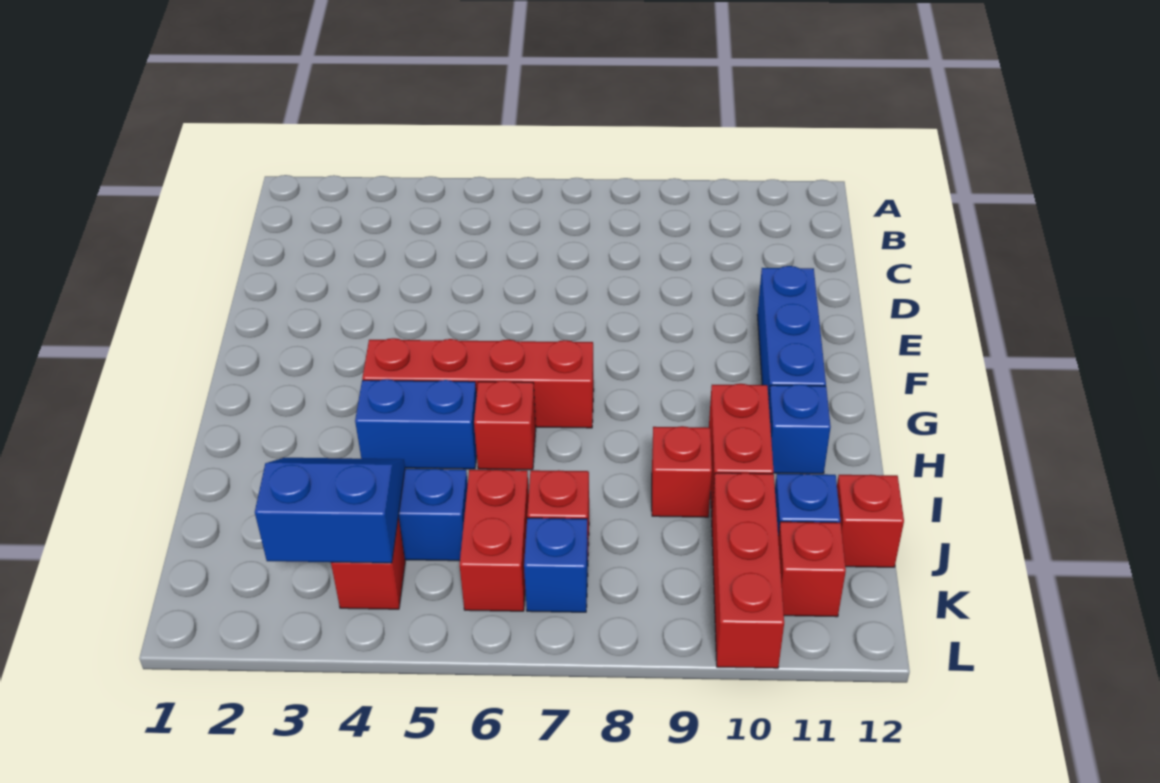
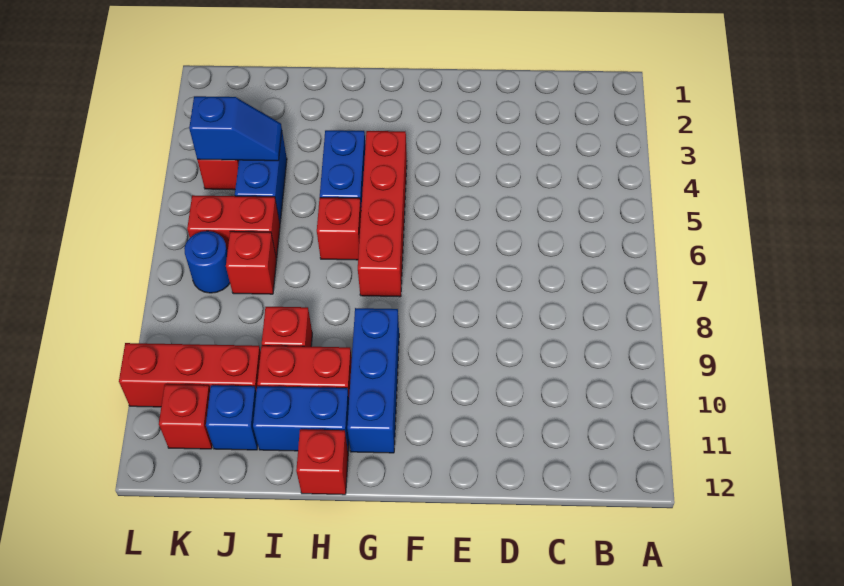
blue brick E11:G11 level 1 -> blue brick G9:G11 level 1
blue brick H11 level 1 -> blue brick H11:I11 level 1
blue slope J3:K4 level 2 top K -> blue slope J4:K4 level 2 top K
red brick J12 level 1 -> red brick H12 level 1
blue brick K7 level 1 -> blue round brick K7 level 1

